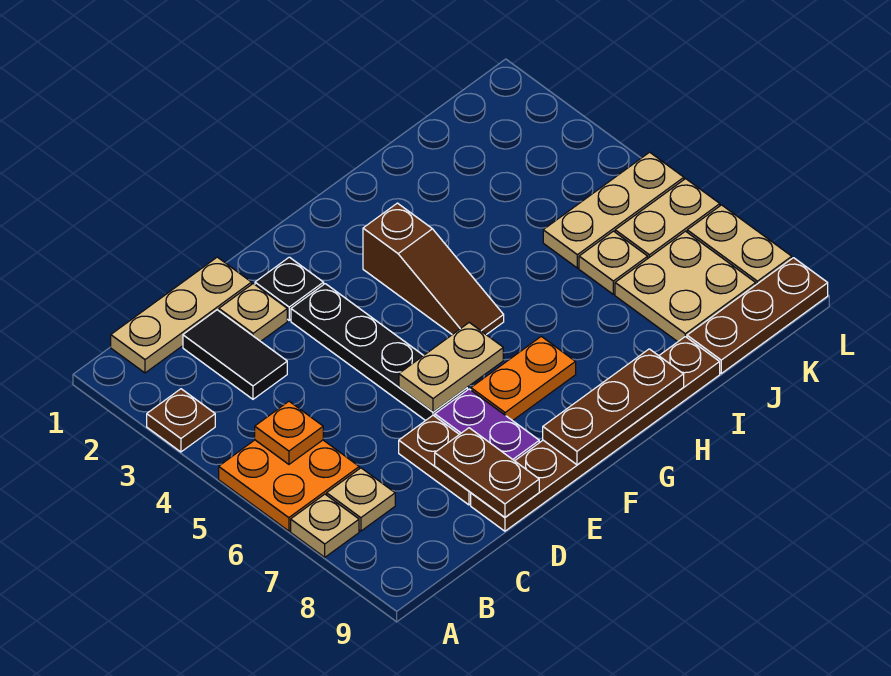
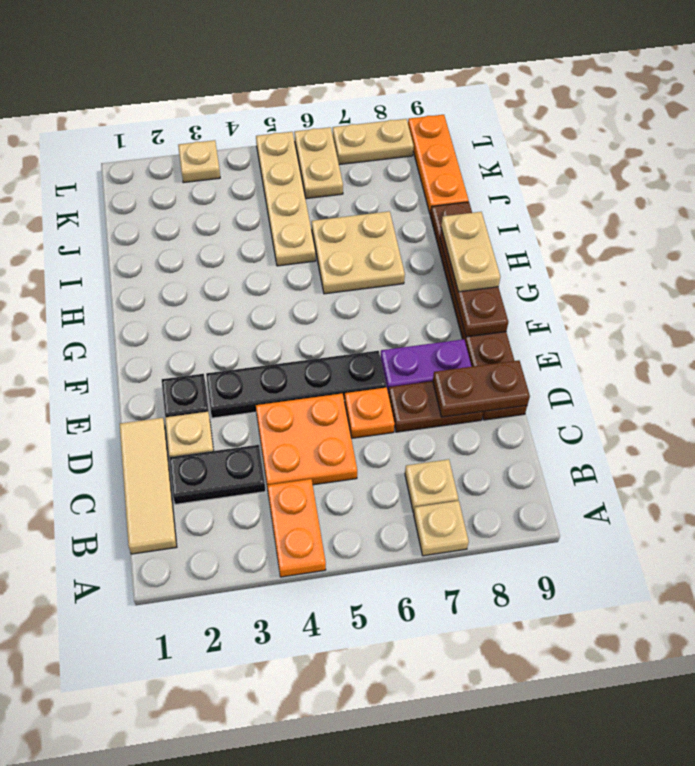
brown plate A3 level 1 -> none
orange plate A5:B6 level 1 -> orange plate C4:D5 level 1
tan plate B1:D1 level 1 -> tan tile B1:D1 level 1
orange plate B5 level 2 -> orange plate D6 level 1
black tile C2:C3 level 1 -> black plate C2:C3 level 1
tan plate E6:F6 level 2 -> tan plate G9:H9 level 3
orange plate F7:G7 level 1 -> orange plate A4:B4 level 1
brown slope G3:G5 level 1 top 3 -> none
tan plate J5:L5 level 1 -> tan plate I5:L5 level 1
tan plate J6 level 1 -> tan plate L3 level 1
tan plate J7:K8 level 1 -> tan plate H6:I7 level 1
brown plate J9:L9 level 1 -> orange plate J9:L9 level 1

